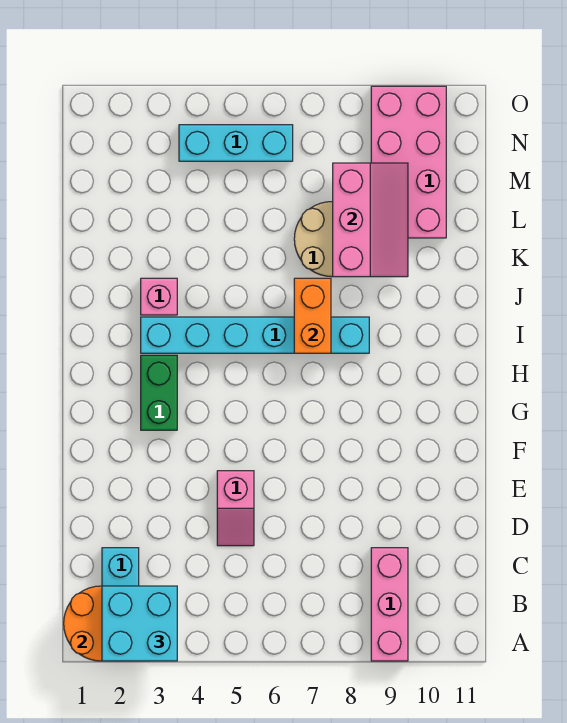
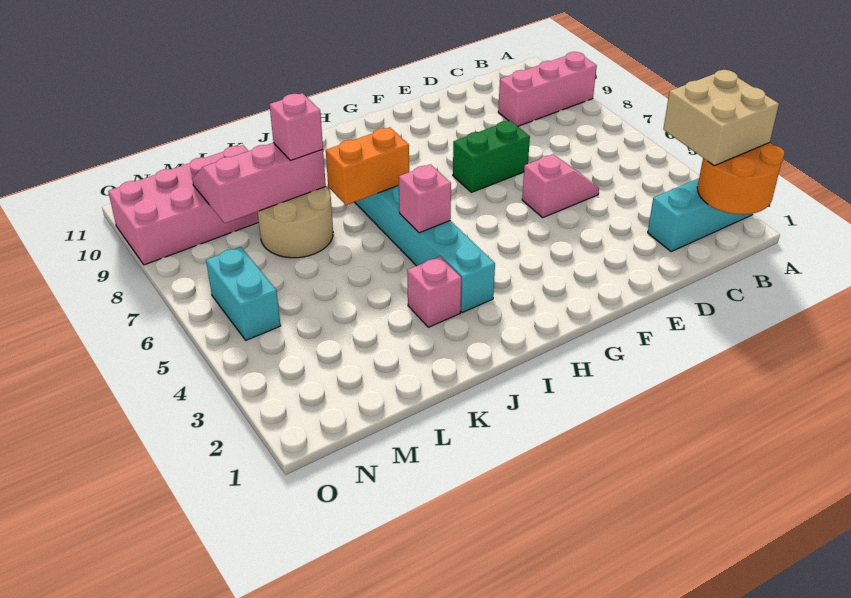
cyan brick A2:B3 level 3 -> tan brick A2:B3 level 3
green brick G3:H3 level 1 -> green brick E7:F7 level 1
none -> pink brick I5 level 2
none -> pink brick K8 level 3
cyan brick N4:N6 level 1 -> cyan brick N5:N6 level 1

